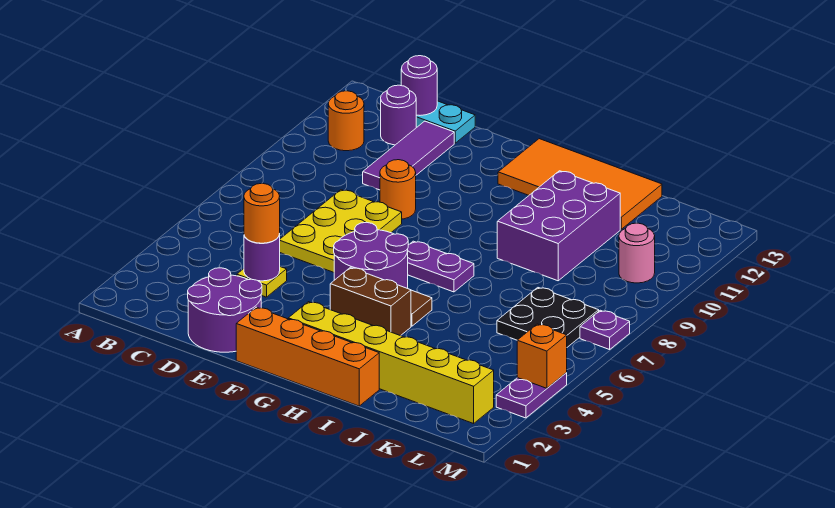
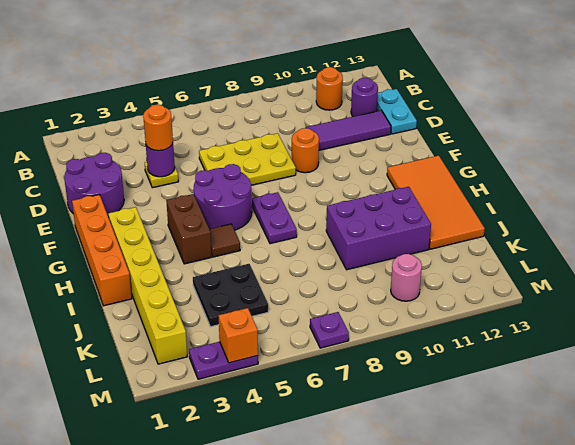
purple round brick C13 level 2 -> none
black plate K6:L7 level 1 -> black plate J4:K5 level 1

